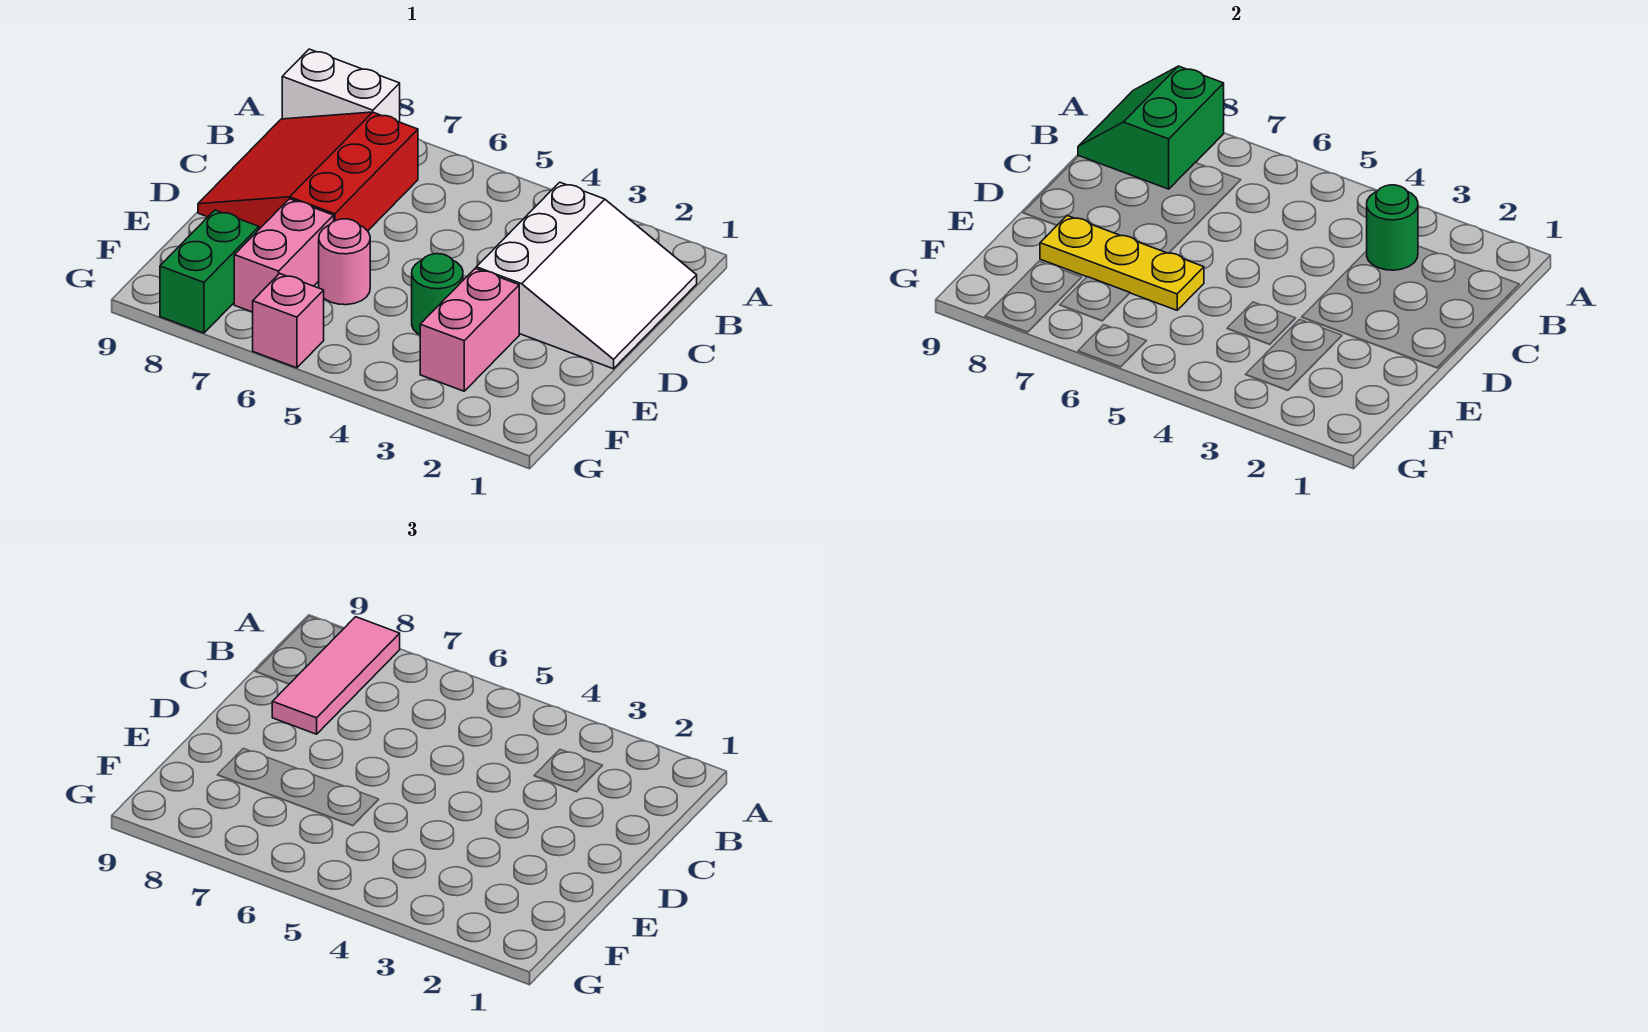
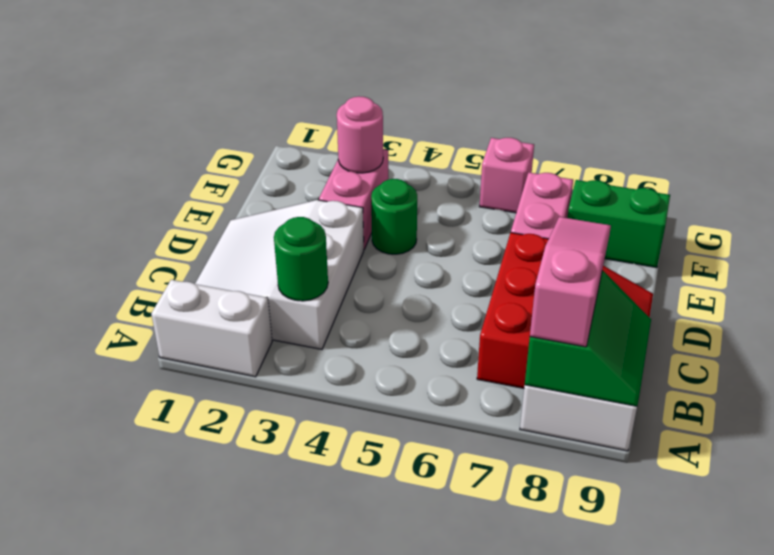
none -> white brick A1:A2 level 1
pink tile A8:C8 level 3 -> pink slope A8:C8 level 3 top A
pink round brick E6 level 1 -> pink round brick F3 level 2
yellow plate E6:E8 level 2 -> none
green brick F8:G8 level 1 -> green brick F8:F9 level 1

